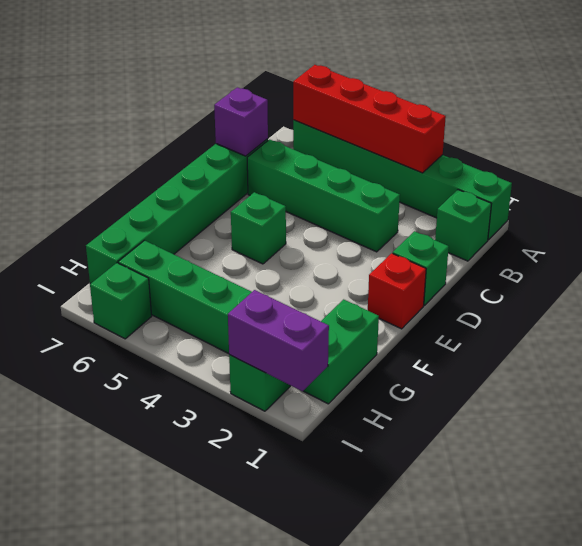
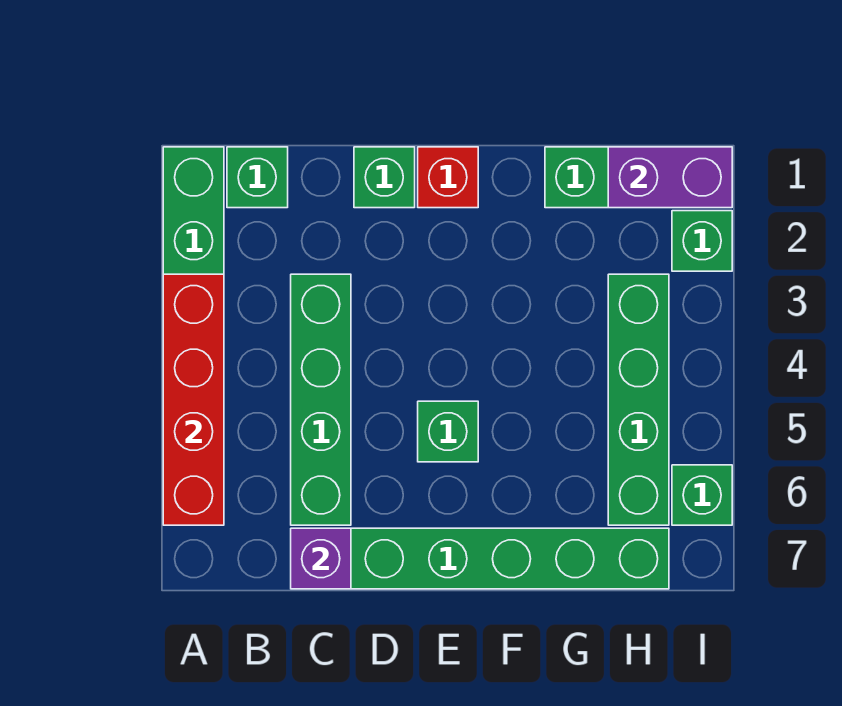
purple brick I1:I2 level 2 -> purple brick H1:I1 level 2

